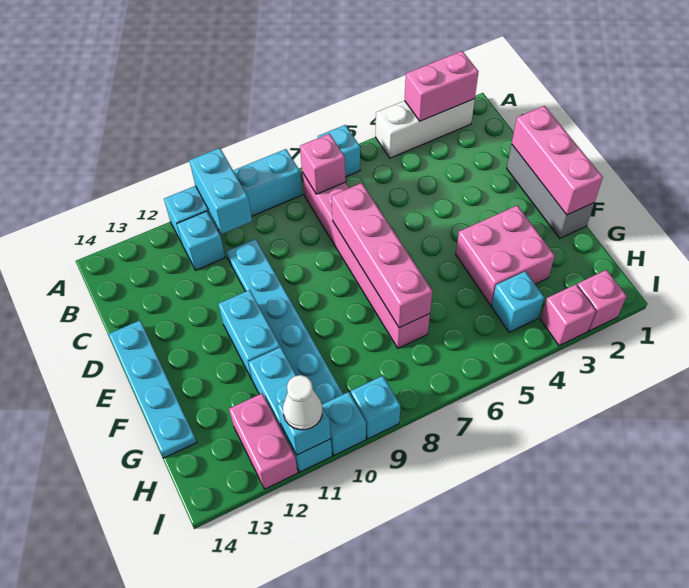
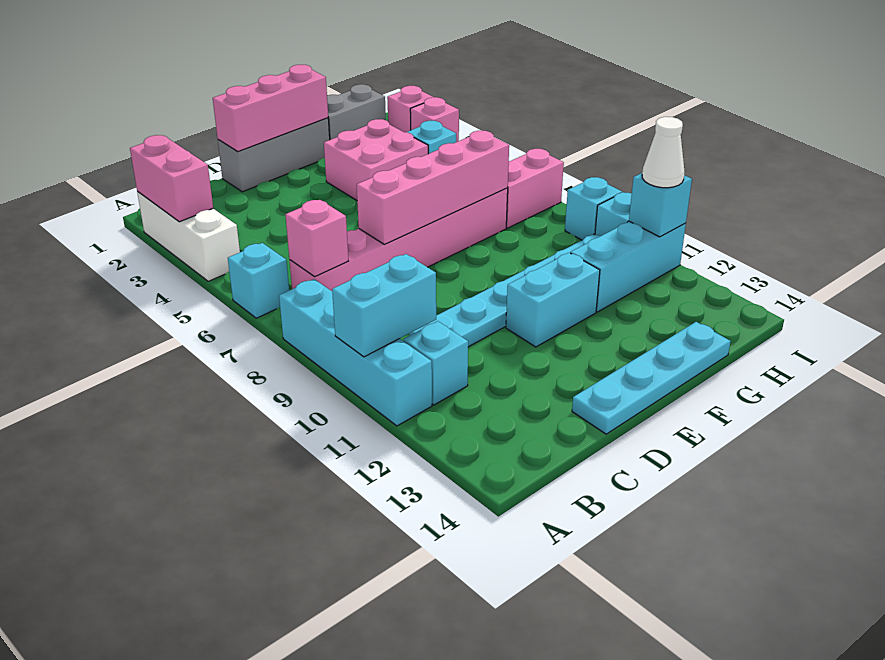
none -> grey brick G1:H1 level 1
pink brick H12:I12 level 1 -> pink brick H7:I7 level 1

